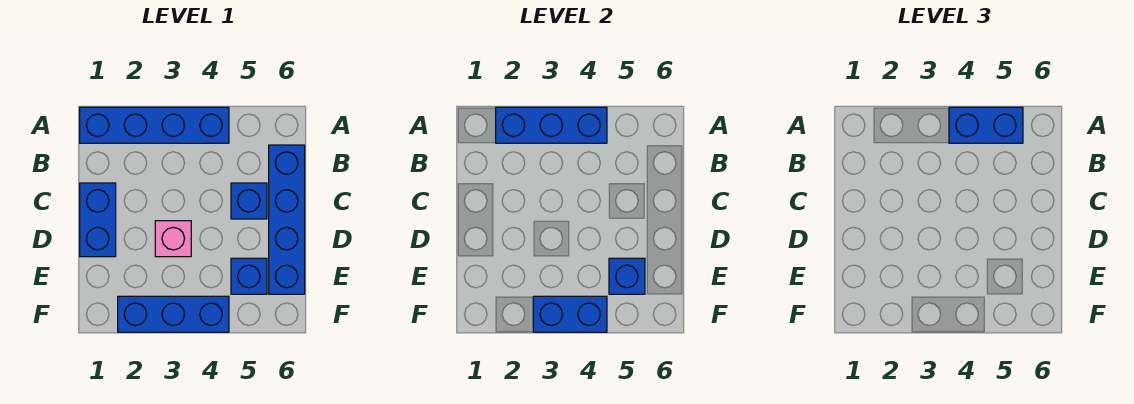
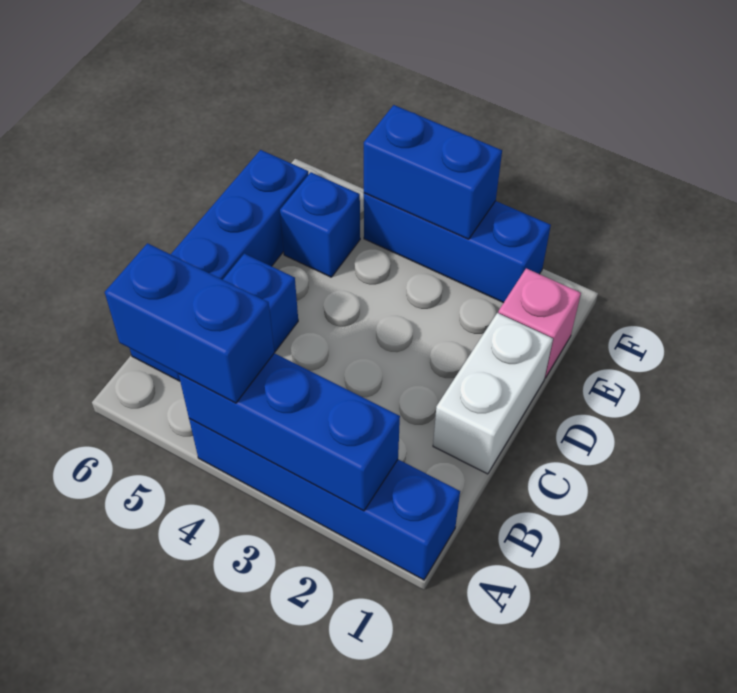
blue brick C1:D1 level 1 -> white brick C1:D1 level 1
pink brick D3 level 1 -> pink brick E1 level 1
blue brick E5 level 2 -> none

